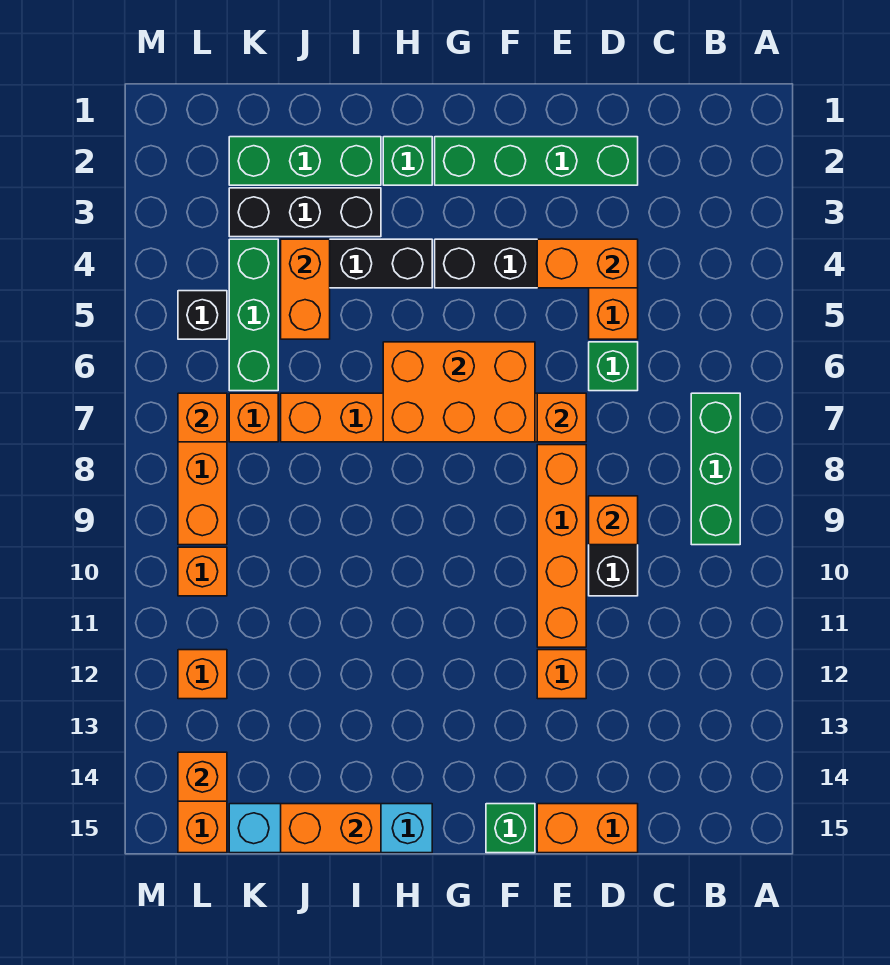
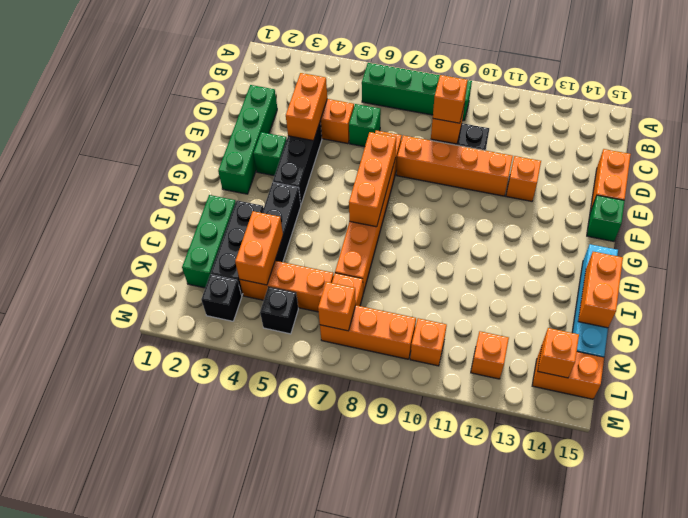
green brick B7:B9 level 1 -> green brick B6:B9 level 1
orange brick E7 level 2 -> orange brick D9 level 3
orange brick F6:H7 level 2 -> orange brick F7:H7 level 2
green brick H2 level 1 -> green brick F3 level 1
orange brick J4:J5 level 2 -> orange brick J4:K4 level 2
green brick K4:K6 level 1 -> orange brick K4:K6 level 1
none -> black brick L3 level 1

